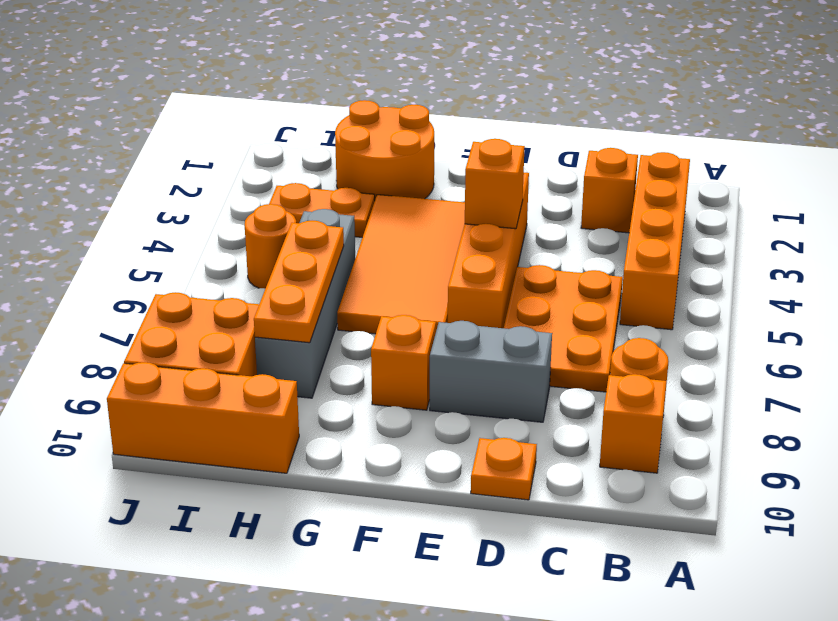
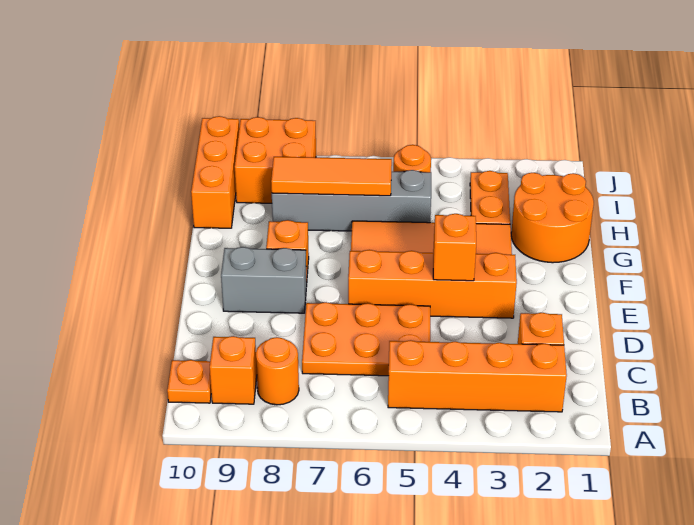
grey brick D8:E8 level 1 -> grey brick E8:E9 level 1
orange plate D10 level 1 -> orange plate B10 level 1
orange plate H6:H8 level 2 -> orange tile H6:H8 level 2

